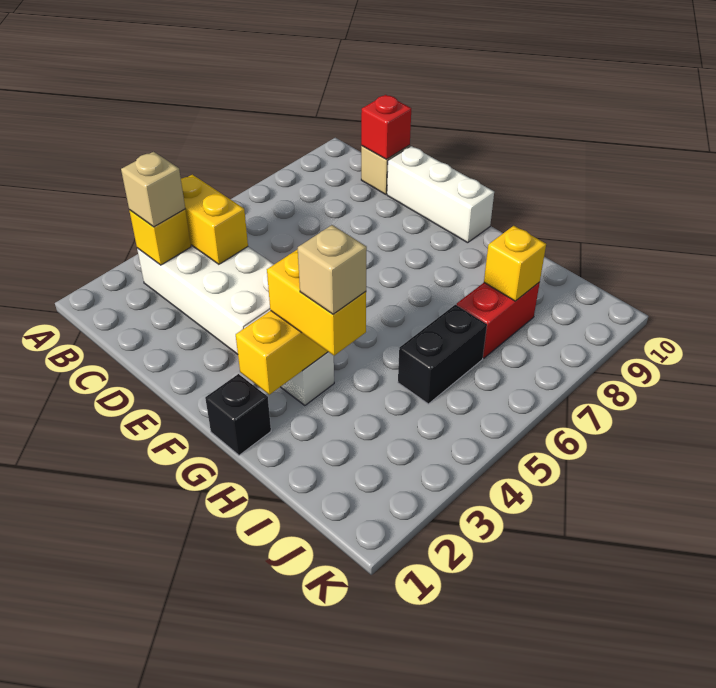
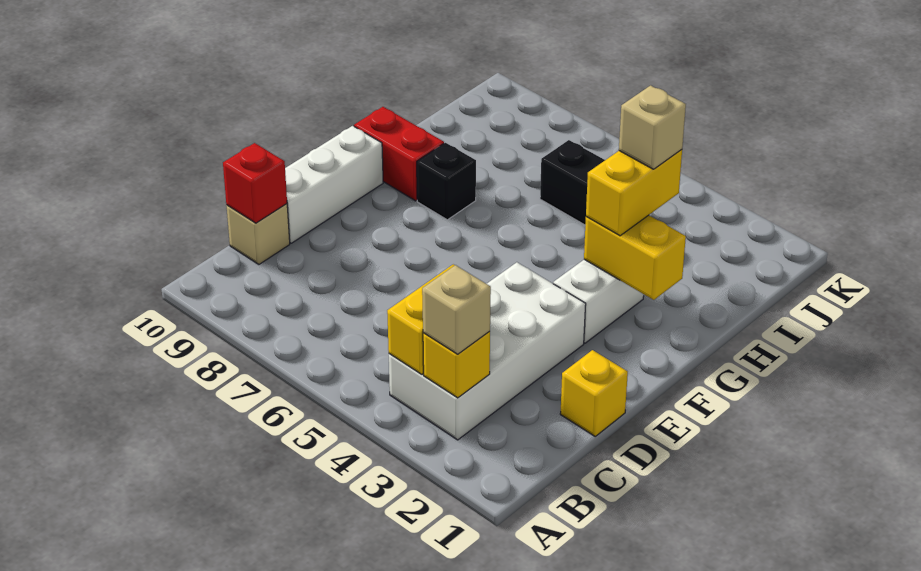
black brick G1 level 1 -> black brick G8 level 1
red brick I7:I8 level 1 -> red brick G9:G10 level 1
yellow brick I8 level 2 -> yellow brick D1 level 1

